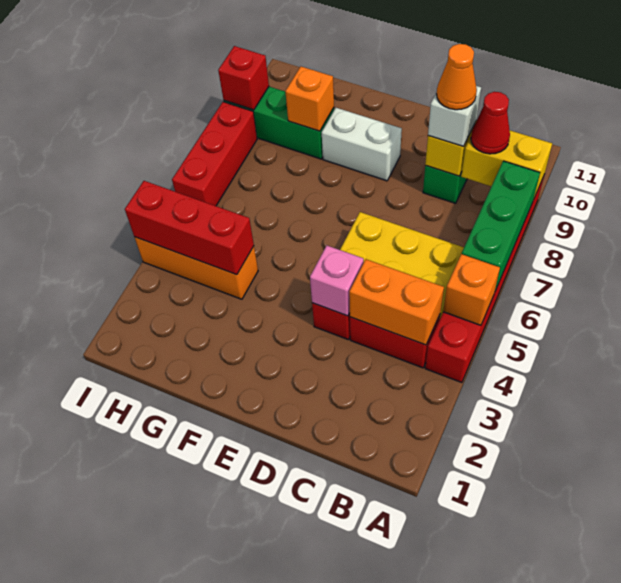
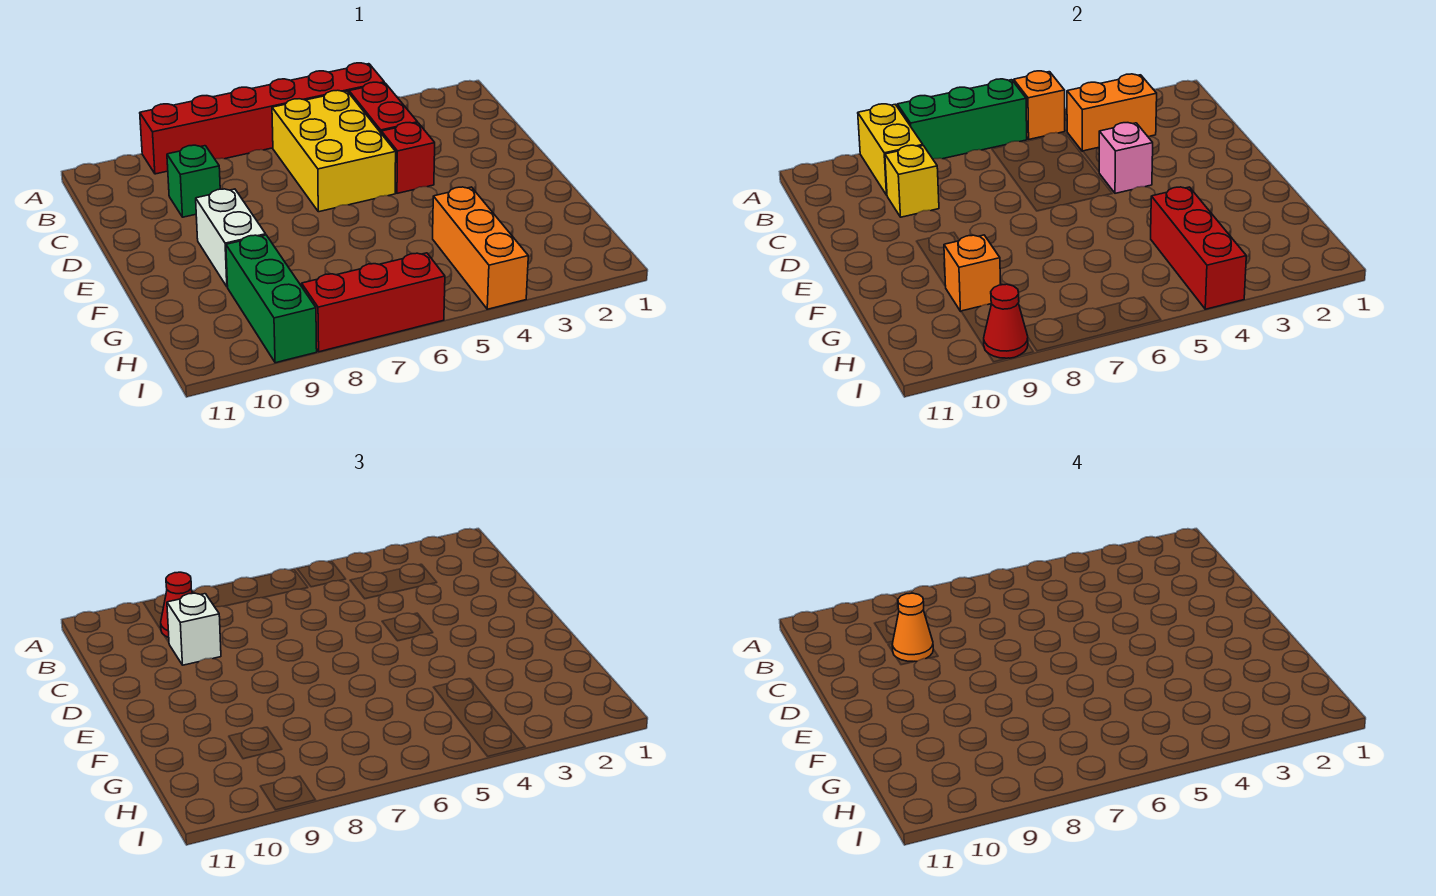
orange brick B4:C4 level 2 -> orange brick B3:B4 level 2
red brick I9 level 2 -> red cone I9 level 2

